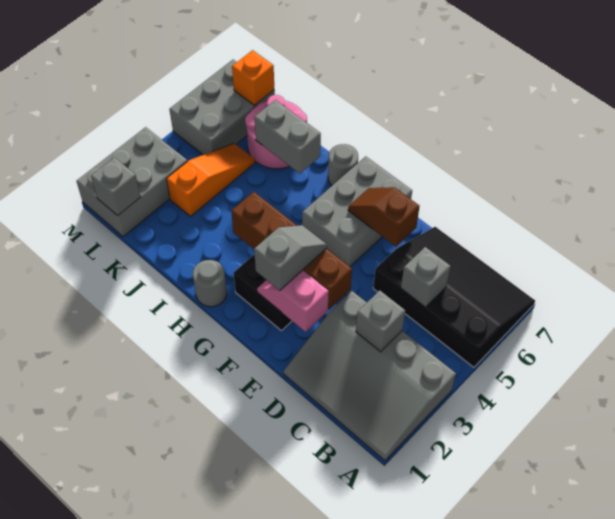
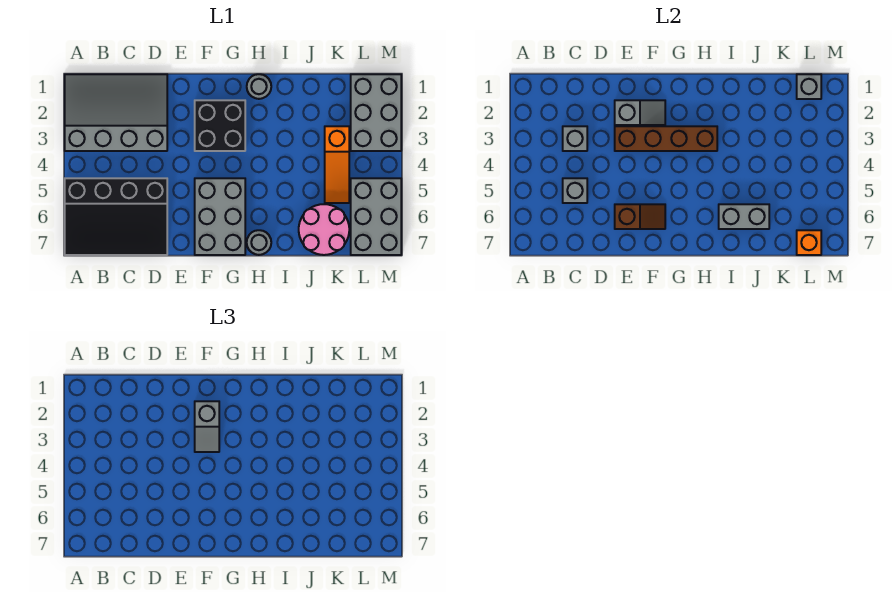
pink slope E2:F2 level 2 top E -> grey slope E2:F2 level 2 top E

